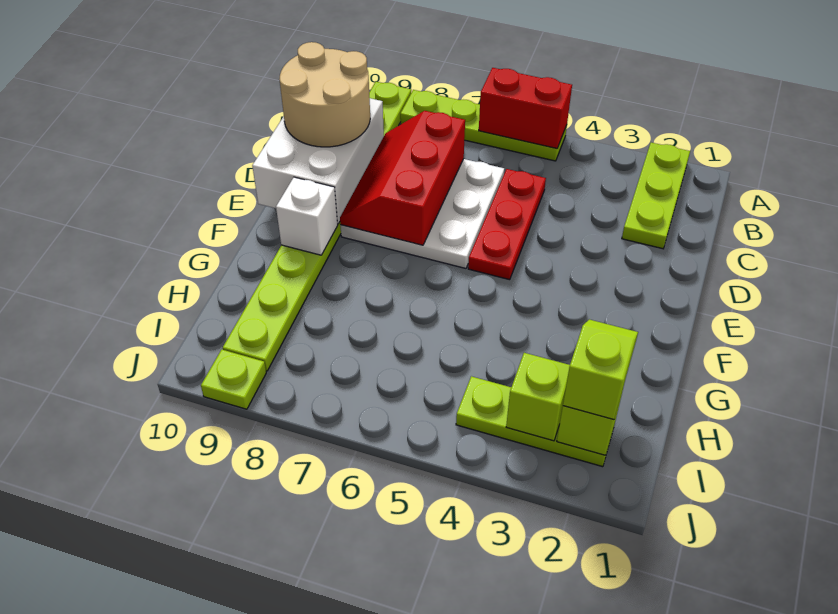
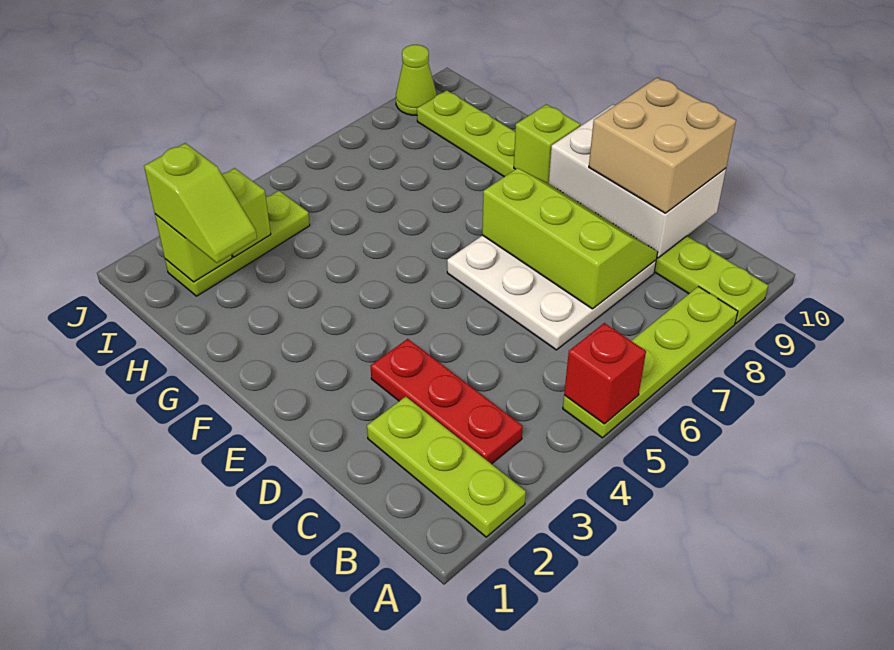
red brick A5:A6 level 2 -> red brick A5 level 2
red plate C5:E5 level 1 -> red plate B3:D3 level 1
red slope C7:E8 level 2 top 7 -> lime slope C7:E8 level 2 top 7
tan round brick C9:D10 level 3 -> tan brick C9:D10 level 3
white brick F9 level 2 -> lime brick F9 level 2
lime plate J9 level 1 -> lime cone J9 level 1

